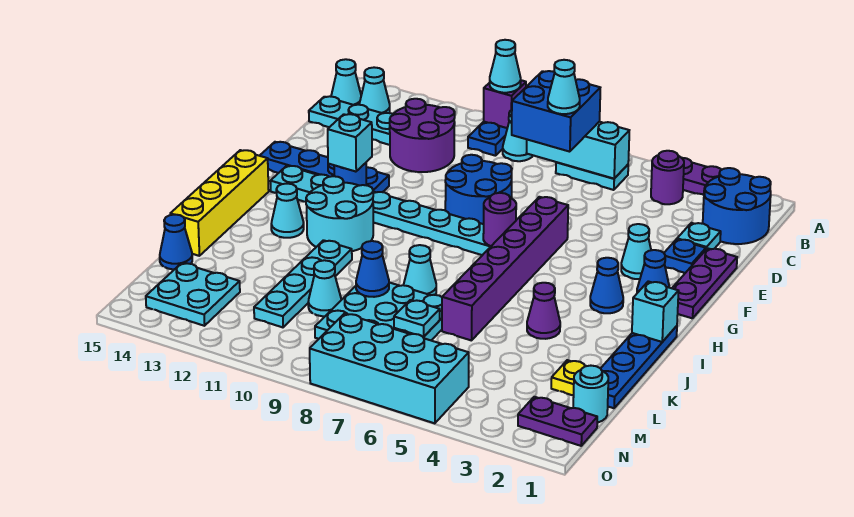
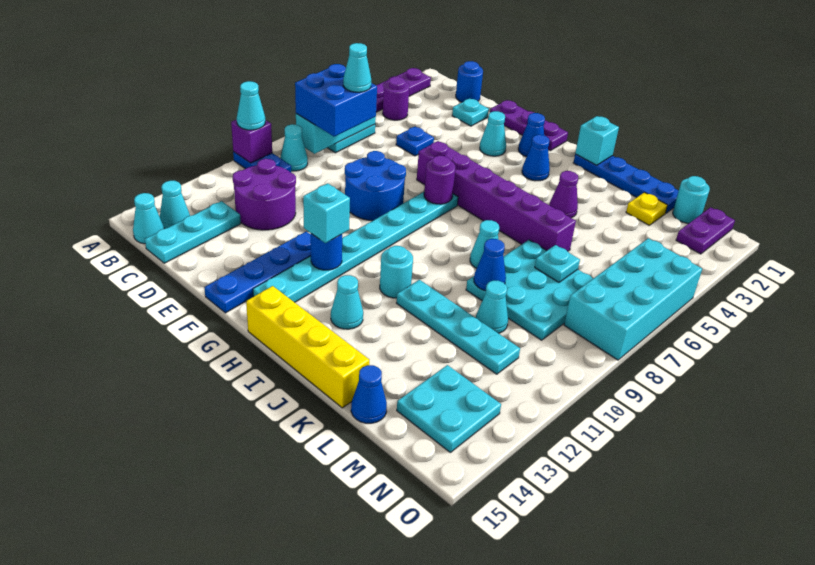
blue round brick B1:C2 level 1 -> blue round brick C1 level 1
blue plate E2 level 1 -> blue plate D5 level 1
cyan round brick H11:I12 level 1 -> cyan round brick I11 level 1

